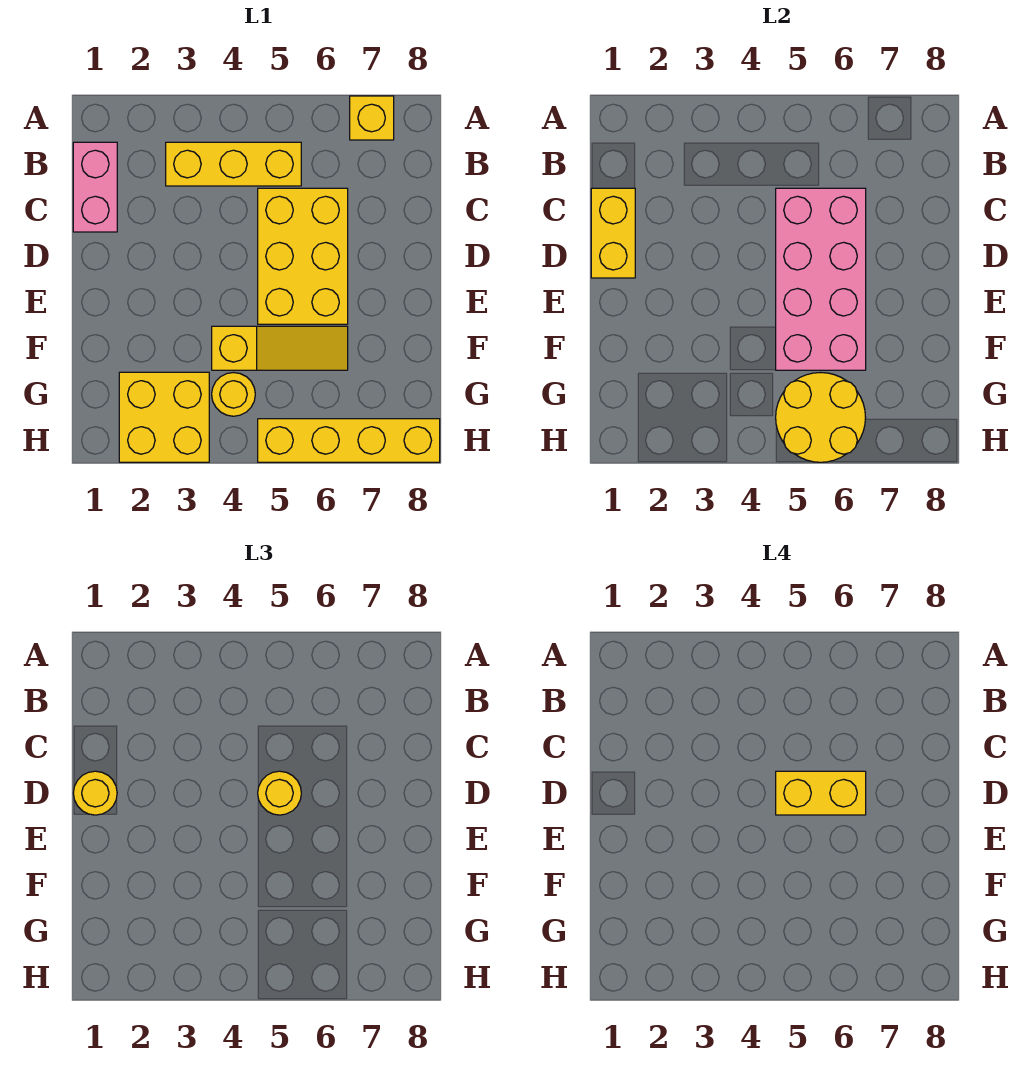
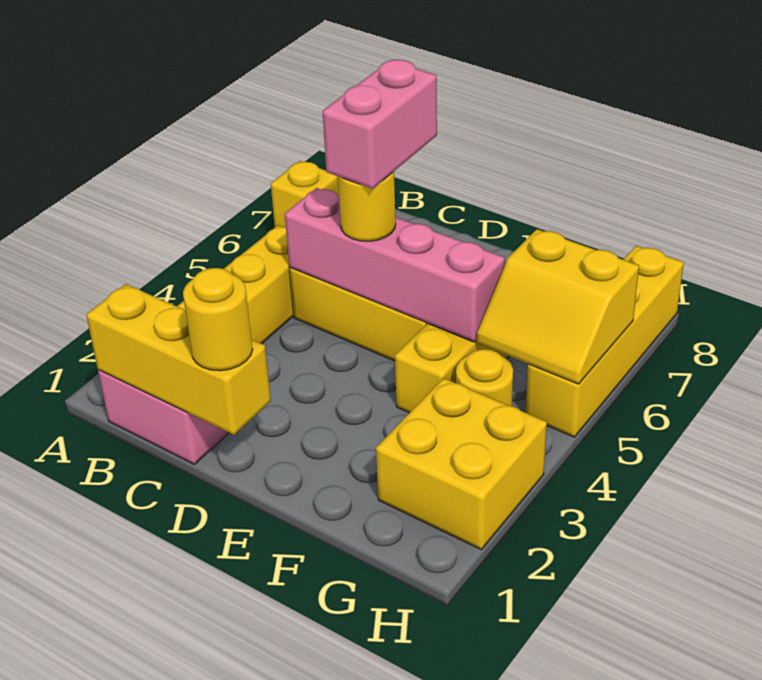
yellow brick C1:D1 level 2 -> yellow brick B1:D1 level 2
pink brick C5:F6 level 2 -> pink brick C5:F5 level 2
yellow brick D5:D6 level 4 -> pink brick D5:D6 level 4
yellow round brick G5:H6 level 2 -> yellow slope G5:H6 level 2 top 6

